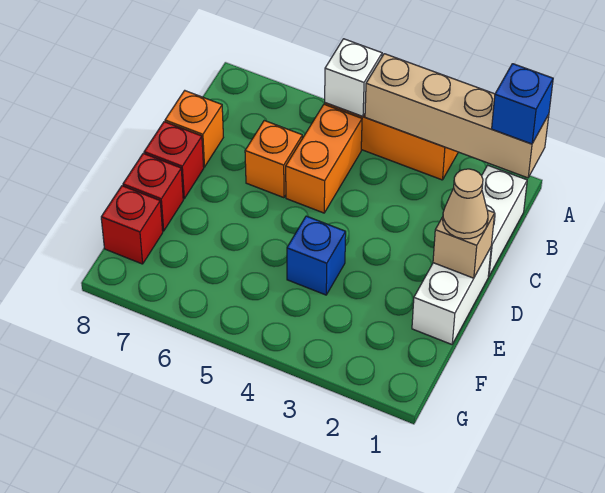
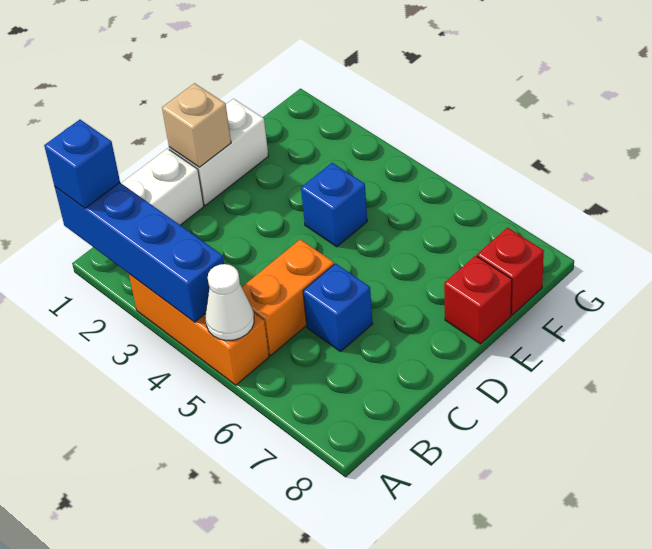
tan brick A1:A4 level 2 -> blue brick A1:A4 level 2
white brick A5 level 2 -> white cone A5 level 2
orange brick C6 level 1 -> blue brick C6 level 1
orange brick C8 level 1 -> none
tan cone D1 level 3 -> none
red brick D8 level 1 -> none

